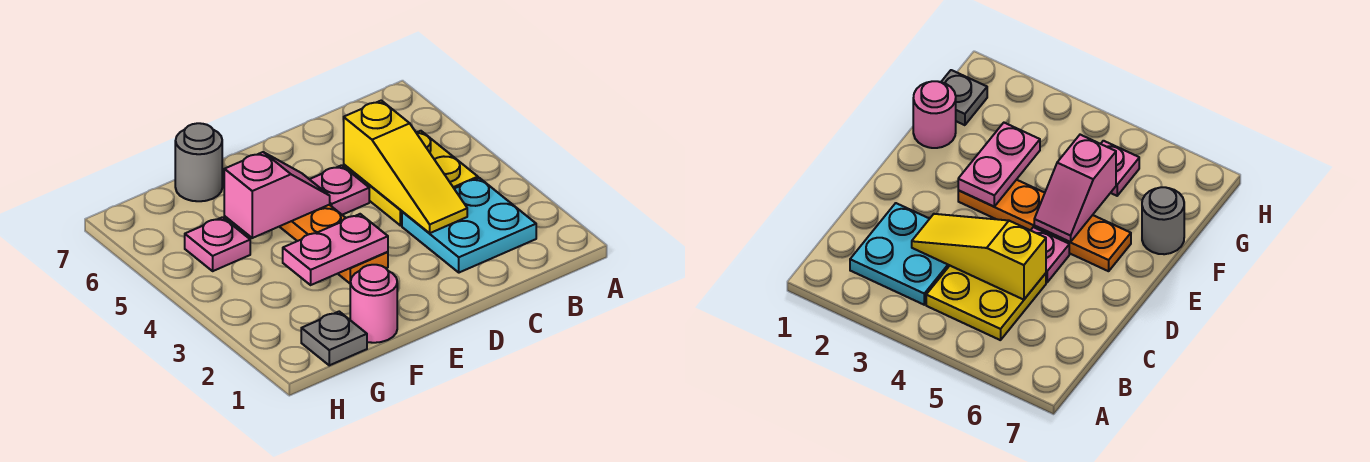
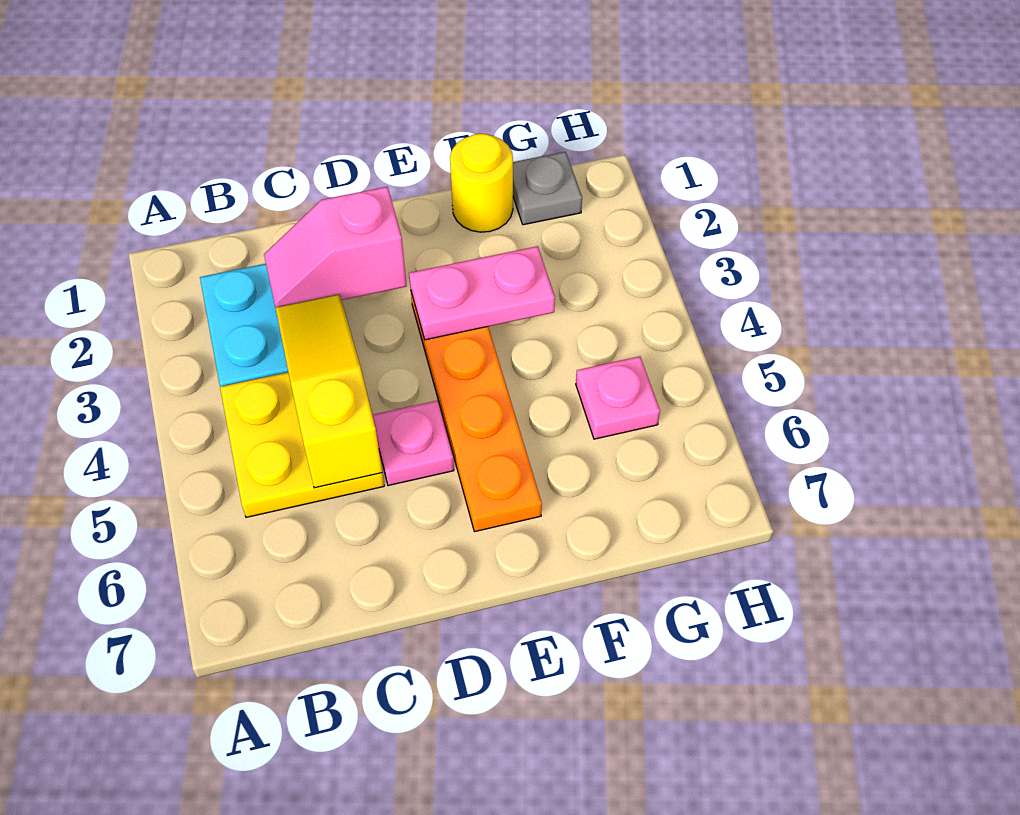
pink slope E5:F5 level 2 top F -> pink slope C2:D2 level 2 top D
pink round brick F1 level 1 -> yellow round brick F1 level 1
grey round brick F7 level 1 -> none

